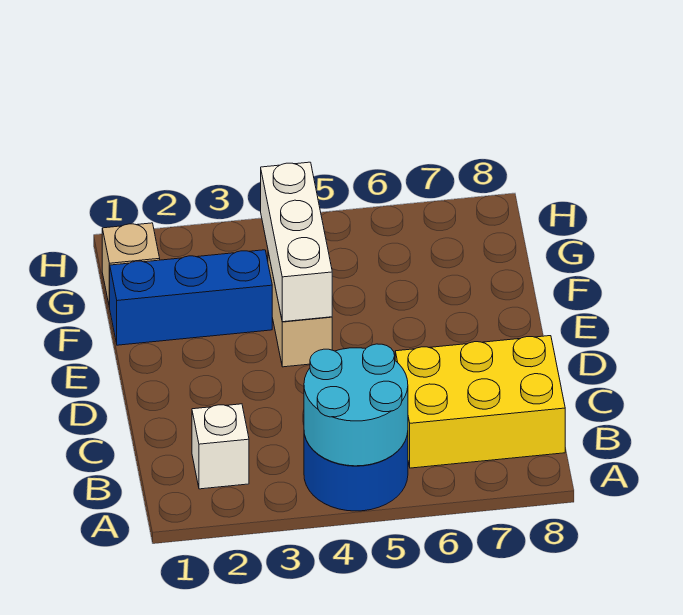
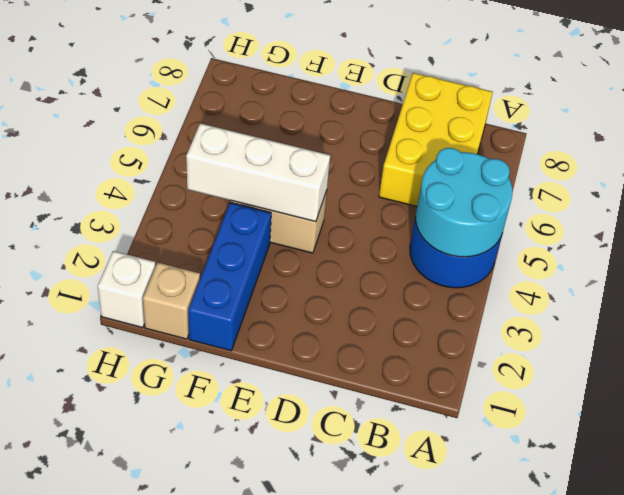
white brick B2 level 1 -> white brick H1 level 1

